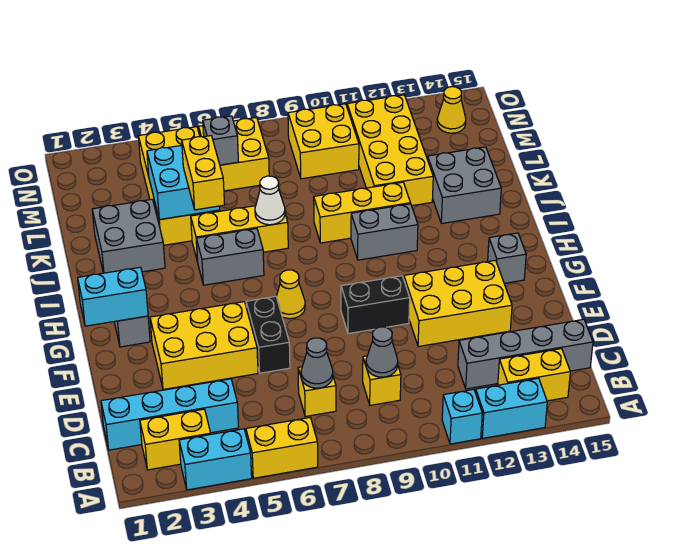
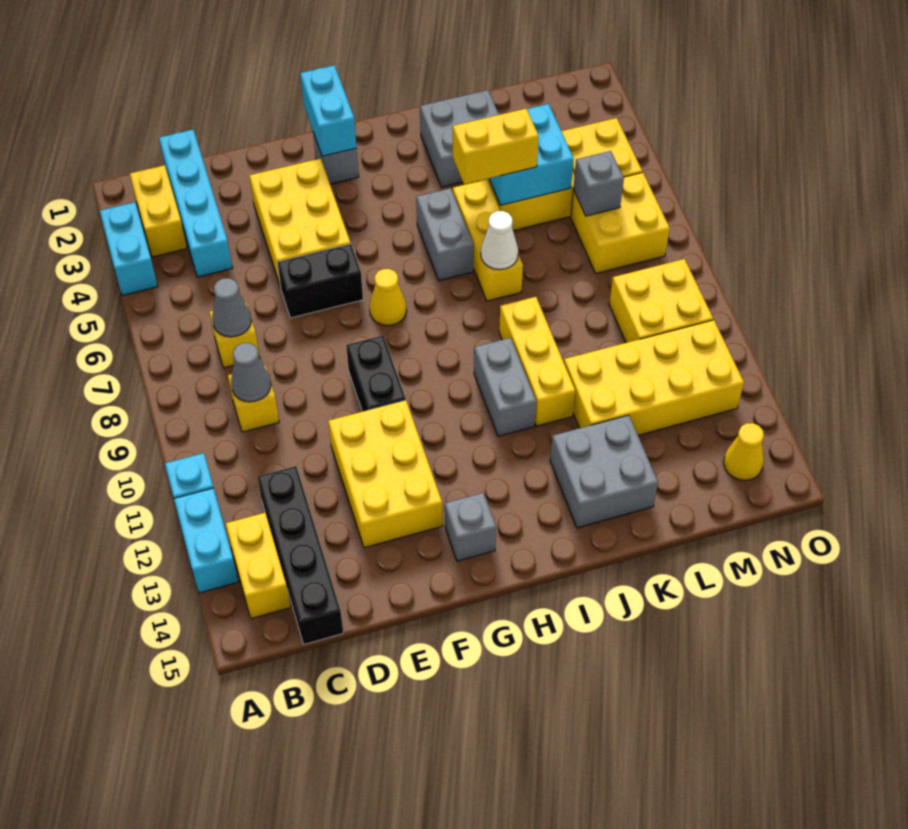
yellow brick A5:A6 level 1 -> none
grey brick C12:C15 level 1 -> black brick C12:C15 level 1

